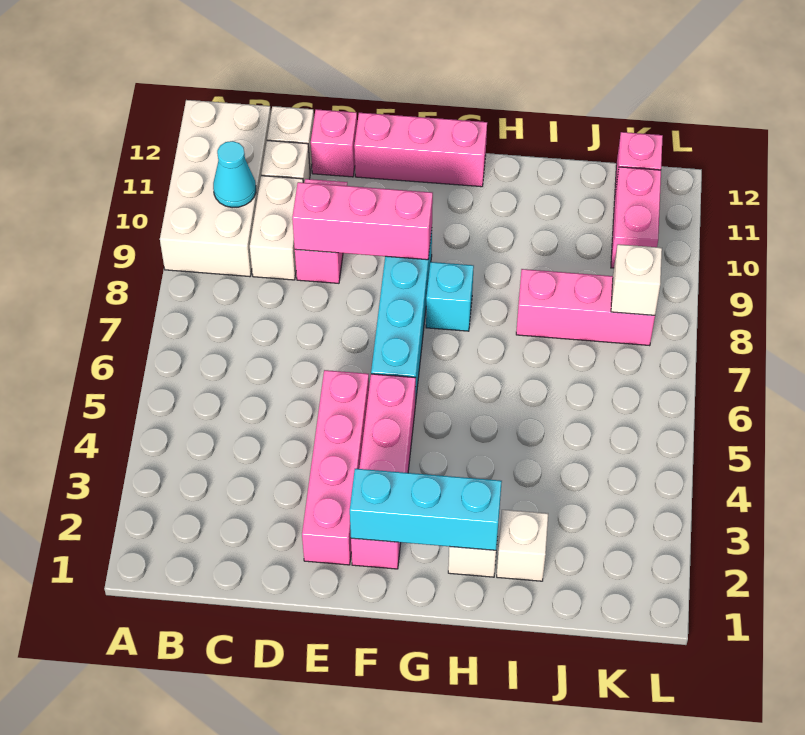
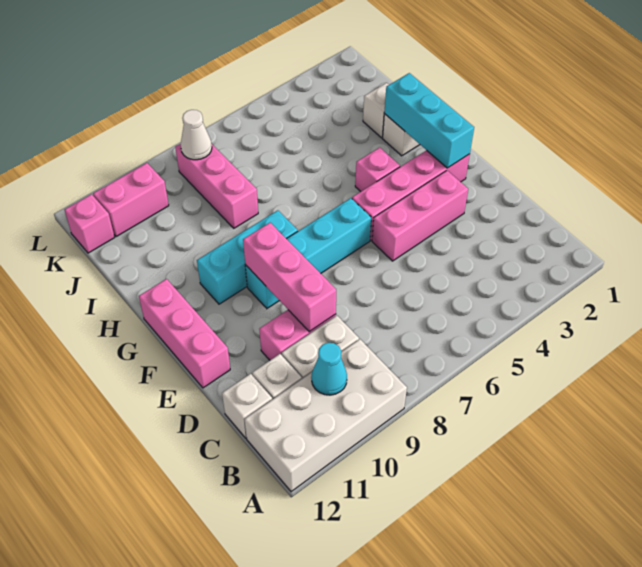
pink brick D12 level 1 -> pink brick G4 level 1
pink brick E2:E5 level 1 -> pink brick E3:E5 level 1
cyan brick G8 level 1 -> cyan brick G8:G10 level 1
white brick K8 level 2 -> white cone K8 level 2

